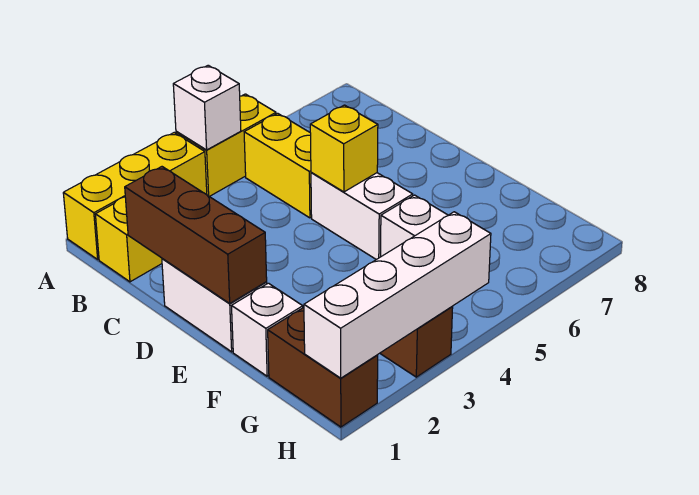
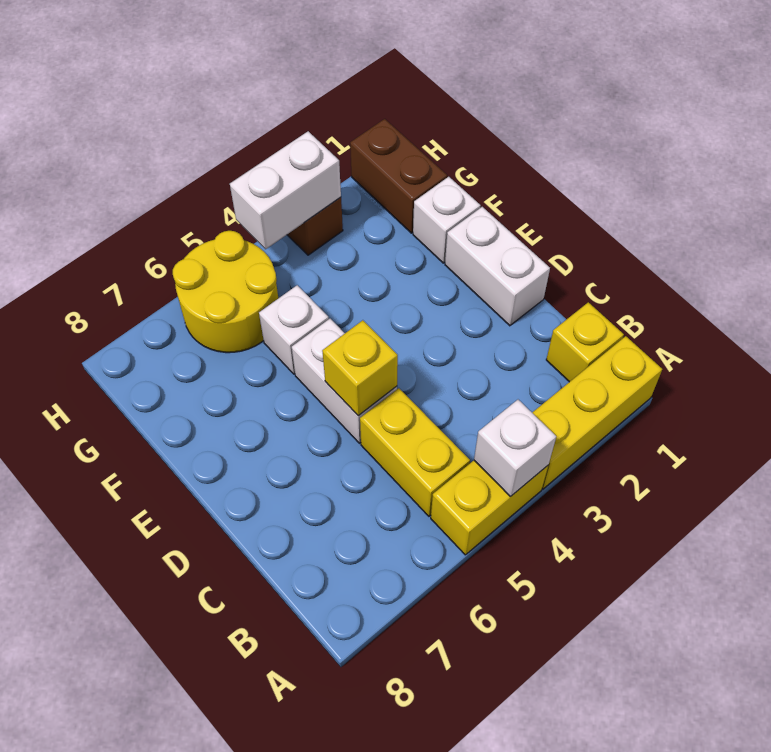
brown brick C1:E1 level 2 -> none
none -> yellow round brick G5:H6 level 1
white brick H1:H4 level 2 -> white brick H3:H4 level 2

